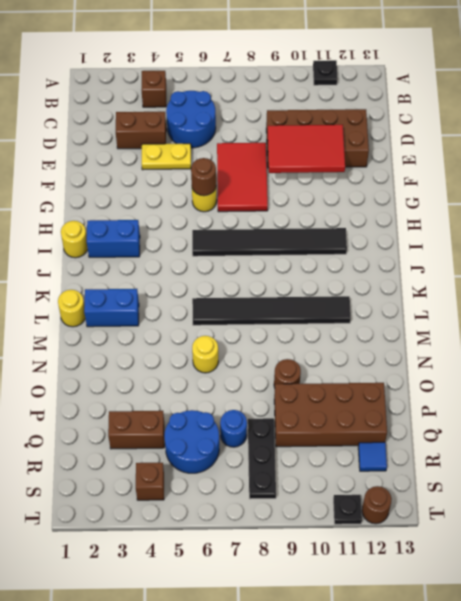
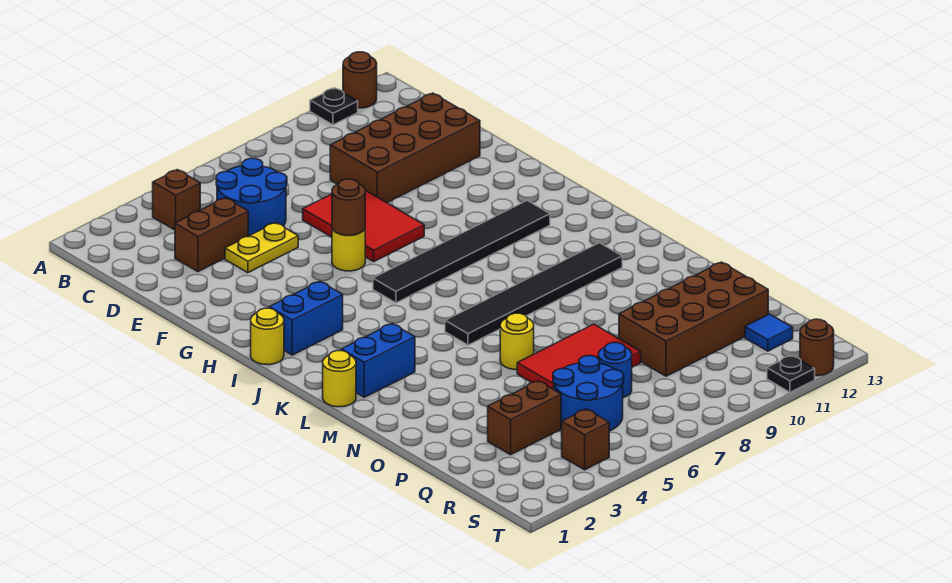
red tile E9:F11 level 2 -> red tile O6:P8 level 1
brown round brick O9 level 1 -> brown round brick A12 level 1
black plate Q8:S8 level 1 -> none

